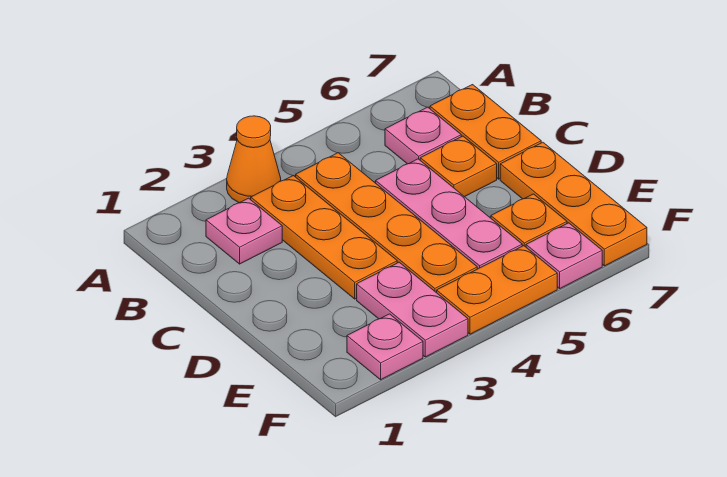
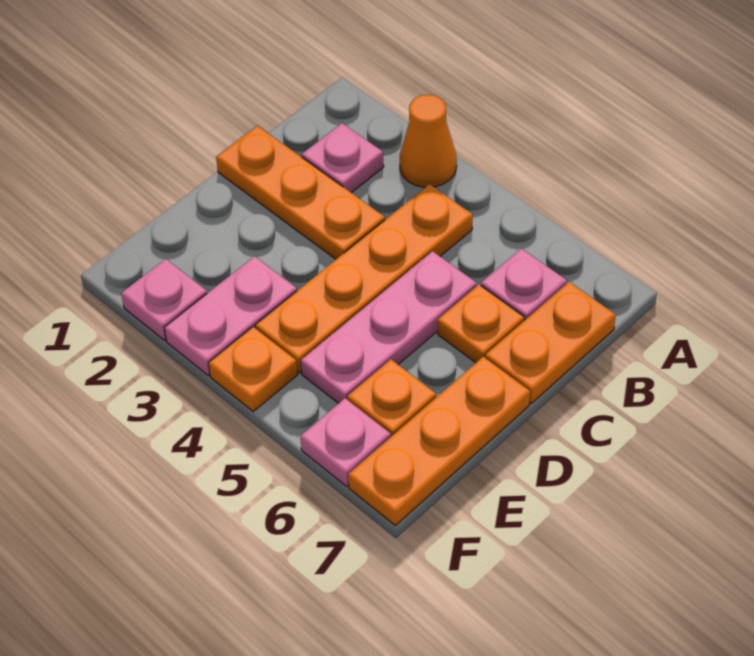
orange plate B3:D3 level 1 -> orange plate C1:C3 level 1
orange plate F4:F5 level 1 -> orange plate F4 level 1

